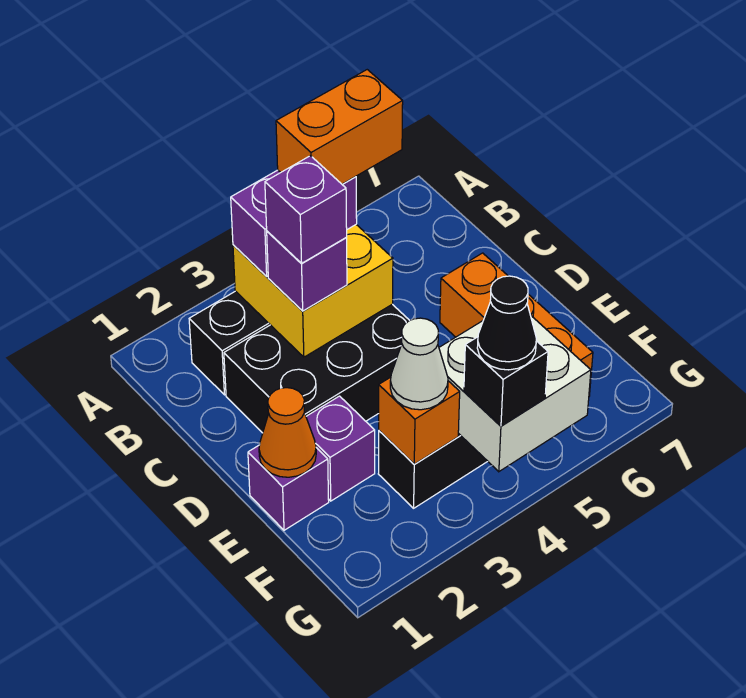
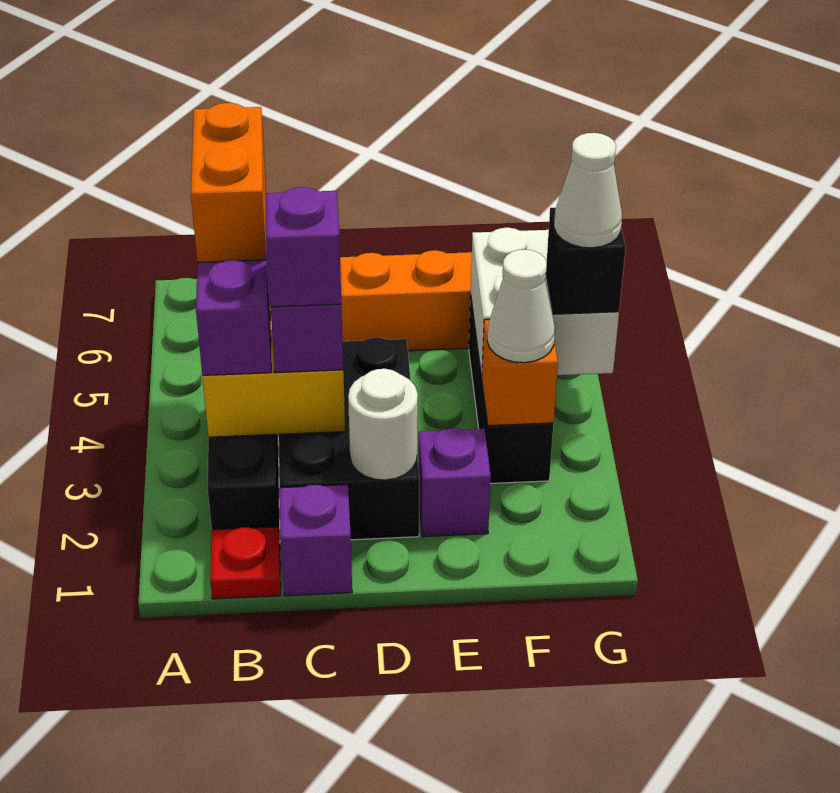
none -> red plate B1 level 1
none -> white round brick D2 level 2
purple brick E1 level 1 -> purple brick C1 level 1
orange cone E1 level 2 -> none
black cone G4 level 4 -> white cone G4 level 4

